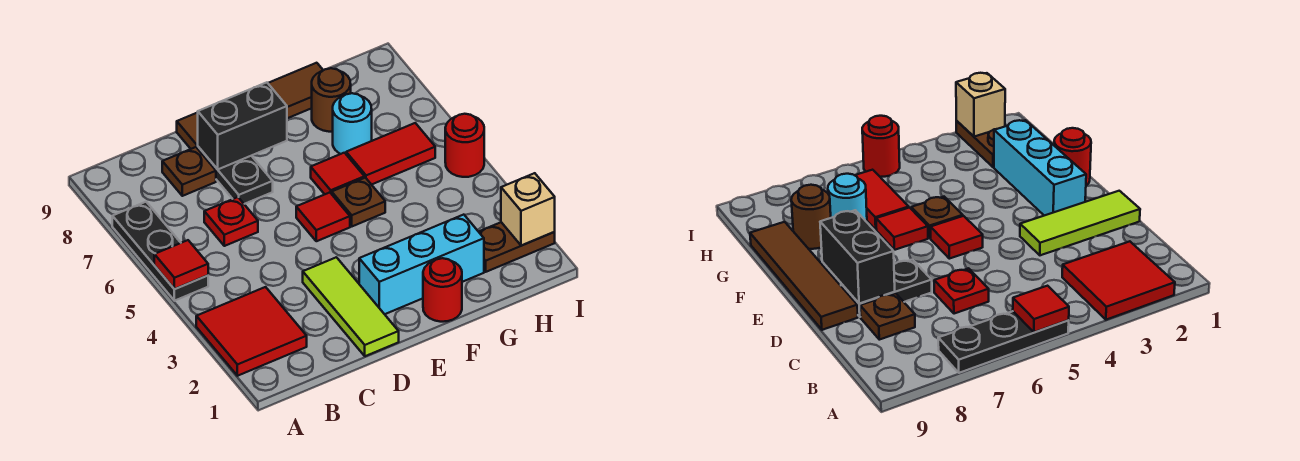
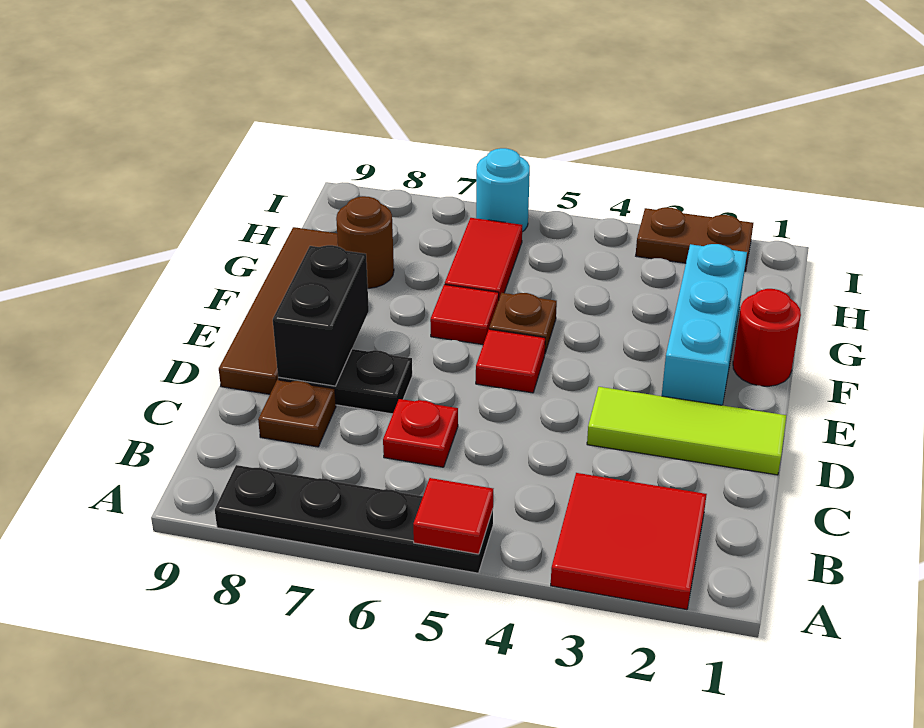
black plate A5:A7 level 1 -> black plate A5:A8 level 1
cyan round brick G7 level 1 -> cyan round brick I6 level 1
brown plate H2:I2 level 1 -> brown plate I2:I3 level 1
tan brick I2 level 2 -> none
red round brick I5 level 1 -> none

